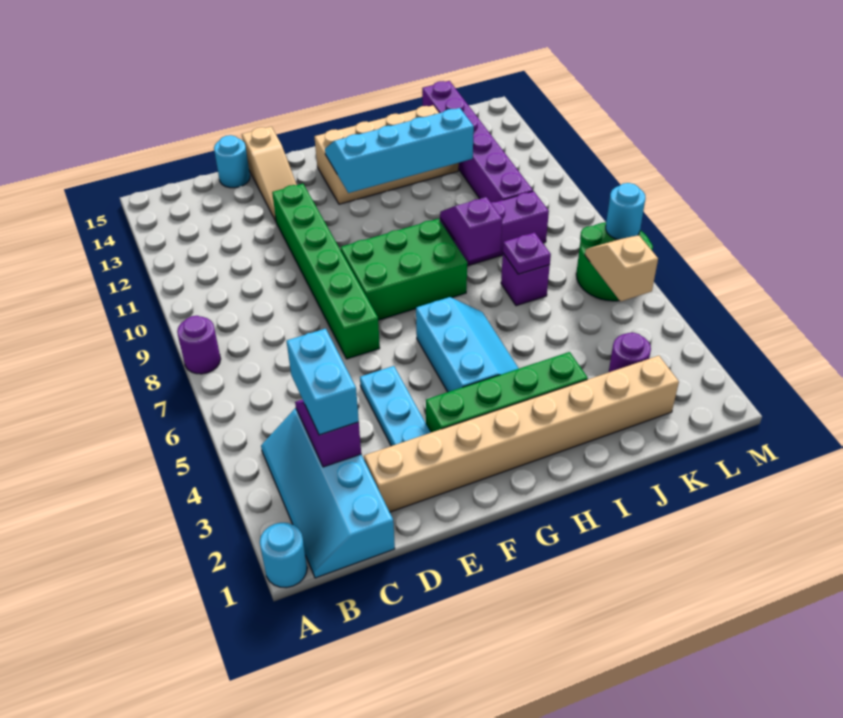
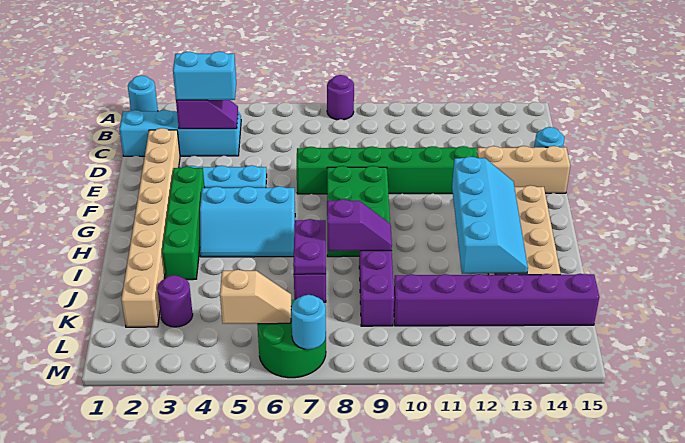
tan slope E13:E15 level 1 top 15 -> tan brick E13:E15 level 1
purple plate J7 level 2 -> purple plate I7:J7 level 2

